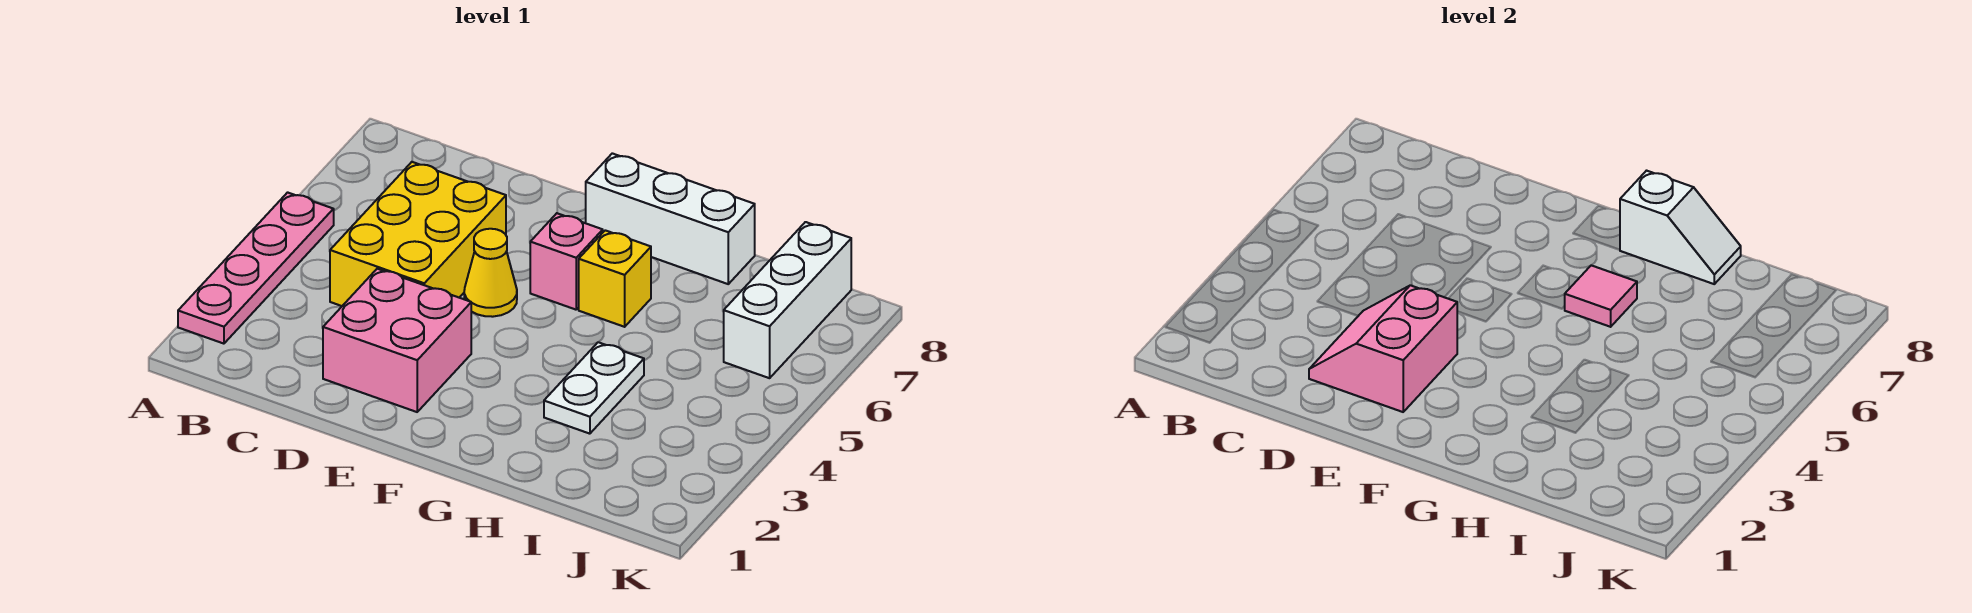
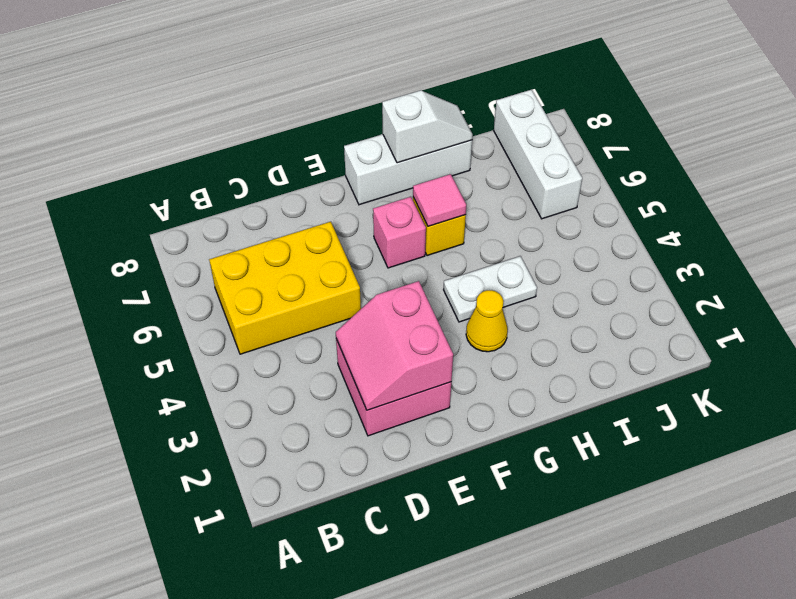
pink plate A2:A5 level 1 -> none
yellow brick C4:D6 level 1 -> yellow brick B5:D6 level 1
yellow cone E5 level 1 -> yellow cone G3 level 1
white plate H3:H4 level 1 -> white plate G4:H4 level 1

